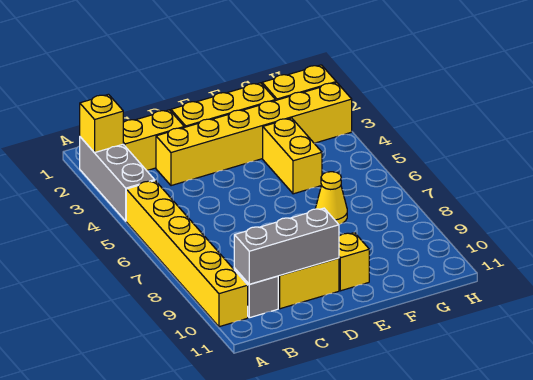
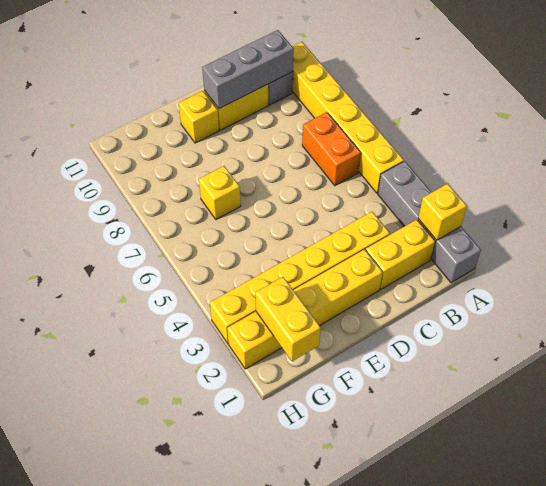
grey brick A2:A4 level 1 -> grey brick A1:A4 level 1
none -> orange brick B6:B7 level 1
yellow brick F4:F5 level 1 -> yellow brick G1:G2 level 2
yellow cone F7 level 1 -> yellow brick F7 level 1

